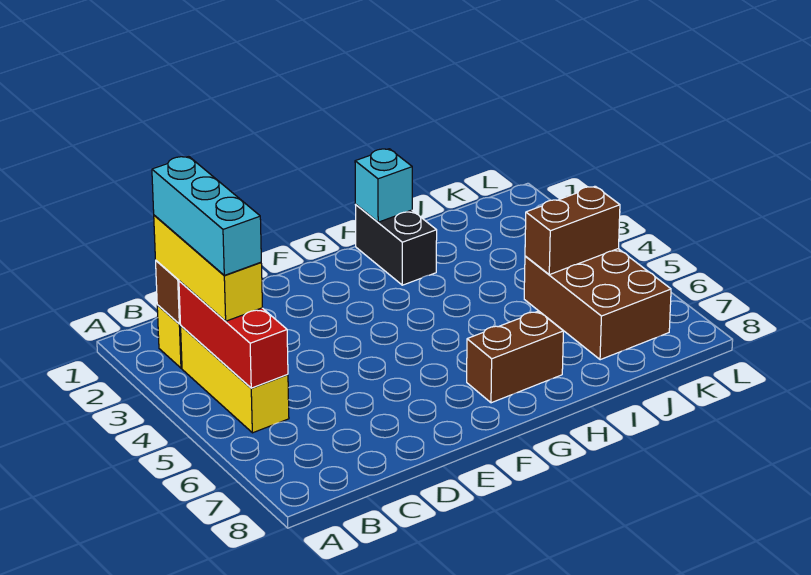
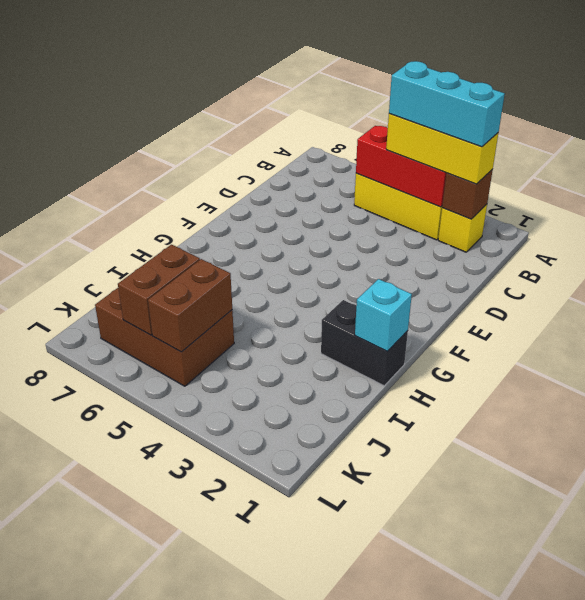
brown brick G7:H7 level 1 -> brown brick J6:K6 level 2

